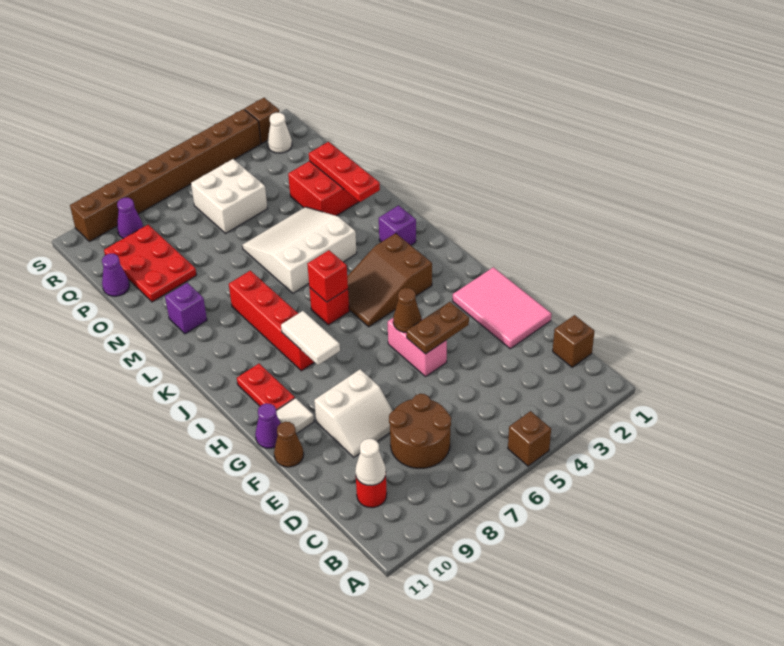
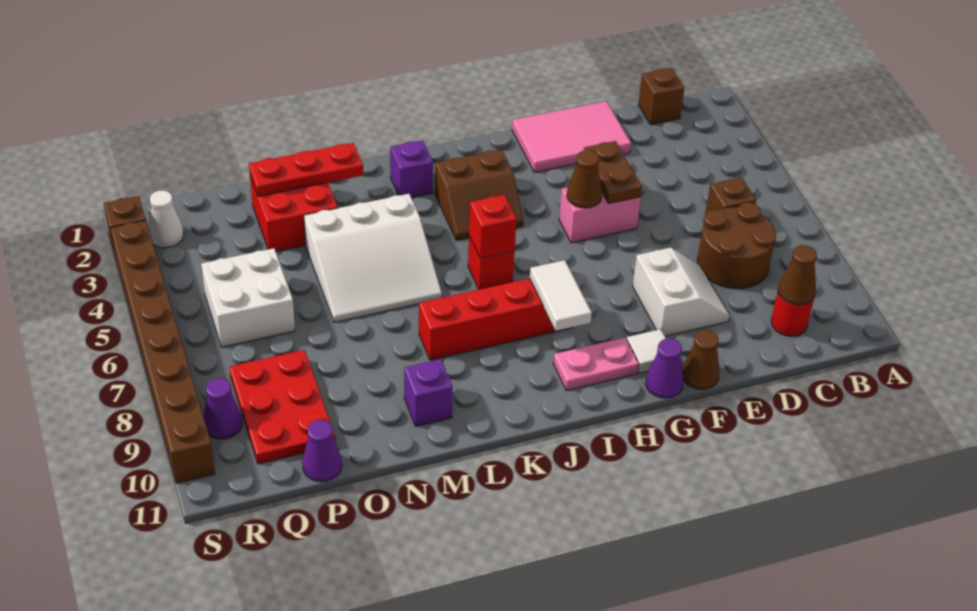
brown brick A5 level 1 -> brown brick C6 level 1
white cone C10 level 2 -> brown cone C10 level 2
white tile H8:I8 level 2 -> white tile I8:I9 level 2
red plate H10:I10 level 1 -> pink plate H10:I10 level 1
brown slope I3:J5 level 1 top 3 -> brown slope I3:J4 level 1 top 3
white slope L4:N6 level 1 top L -> white slope L4:N6 level 1 top 4
red plate O9:Q10 level 1 -> red plate P8:Q10 level 1

